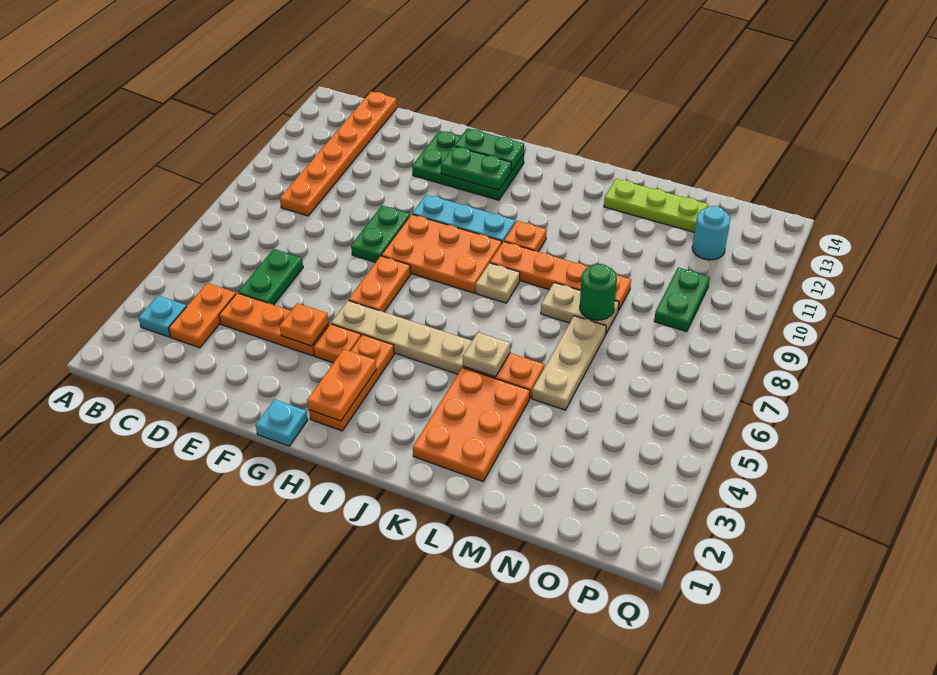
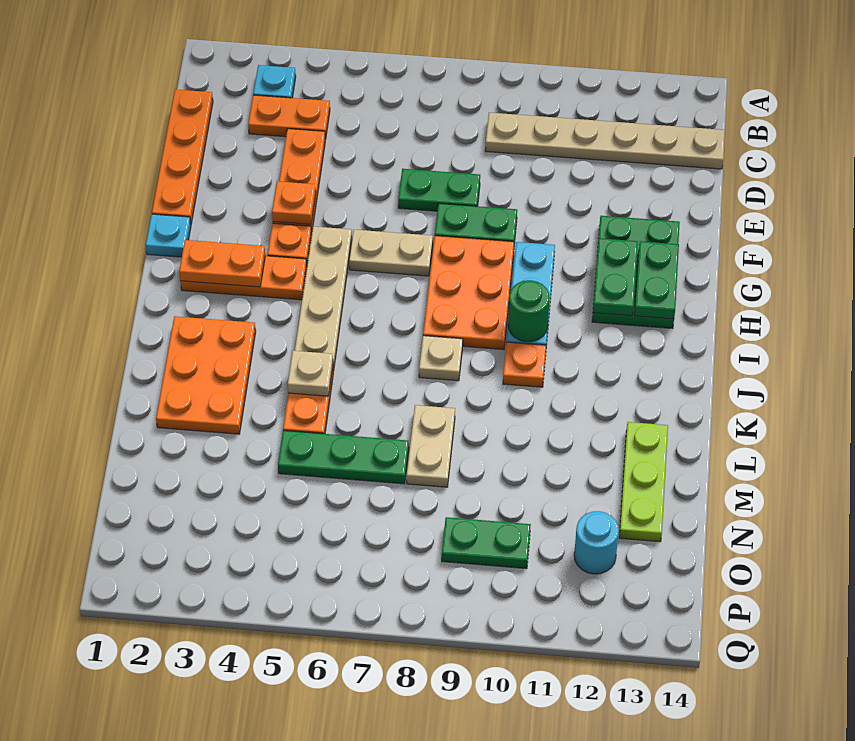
orange plate C9:C14 level 1 -> tan plate C9:C14 level 1
green plate D5:D6 level 1 -> green plate E7:E8 level 1
orange plate G6:G7 level 1 -> tan plate G6:G7 level 1
orange plate J9:M9 level 1 -> orange plate C1:F1 level 1
orange plate K2:L4 level 1 -> orange plate J2:L3 level 1
tan plate M5:M7 level 1 -> green plate M5:M7 level 1
green round brick M8 level 2 -> green round brick I10 level 2

